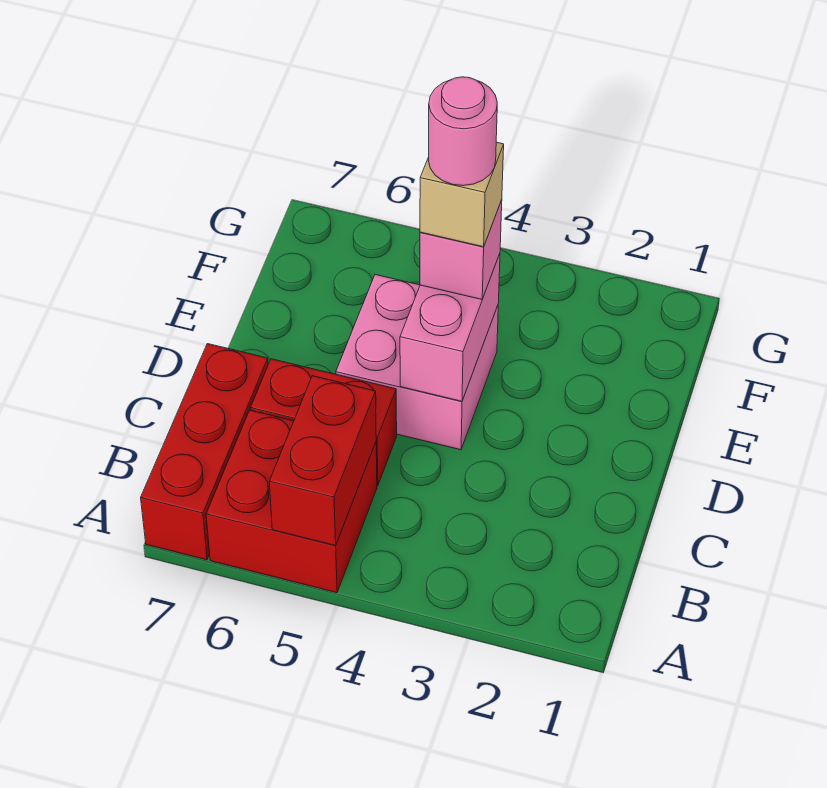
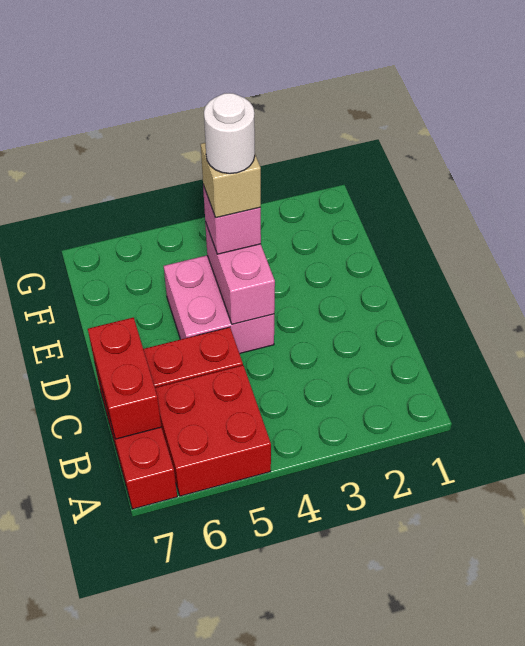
red brick A5:B5 level 2 -> red brick B7:C7 level 2
pink round brick E4 level 5 -> white round brick E4 level 5

